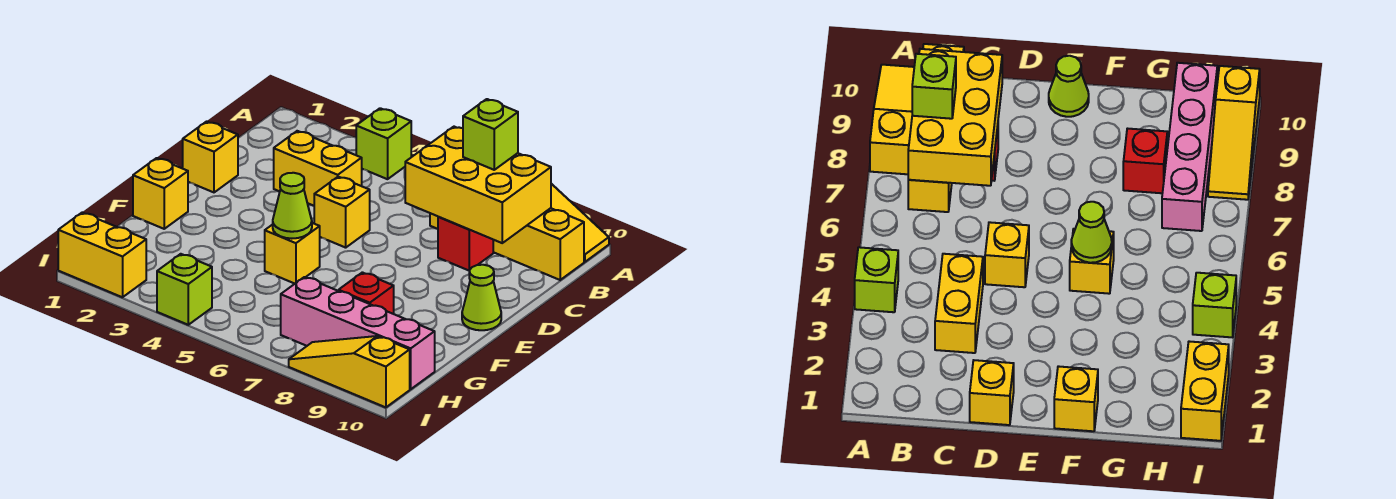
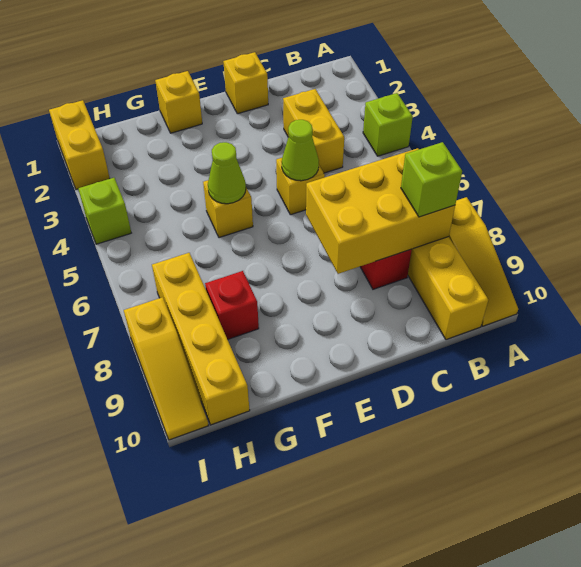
yellow brick B7:C9 level 2 -> yellow brick B7:D8 level 2
lime cone E10 level 1 -> lime cone D5 level 2
pink brick H7:H10 level 1 -> yellow brick H7:H10 level 1
yellow slope I8:I10 level 1 top 10 -> yellow slope I8:I10 level 1 top 8

